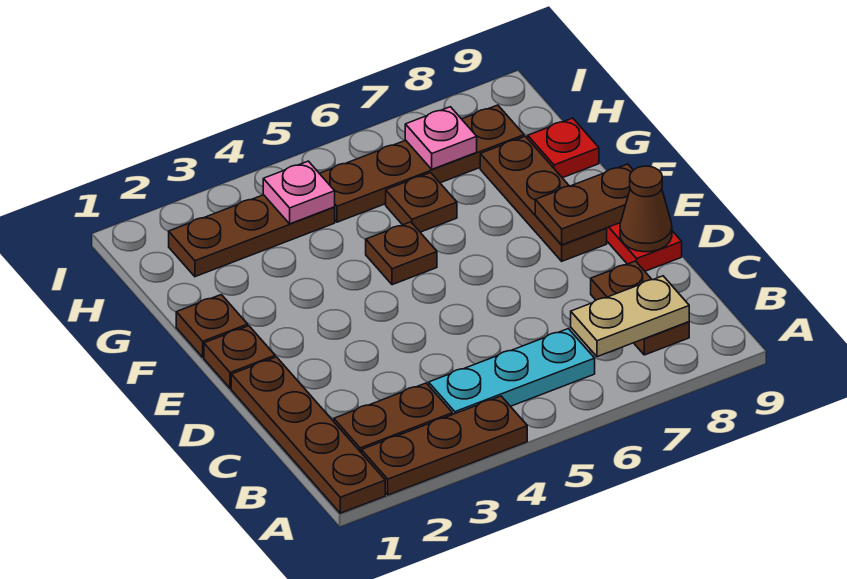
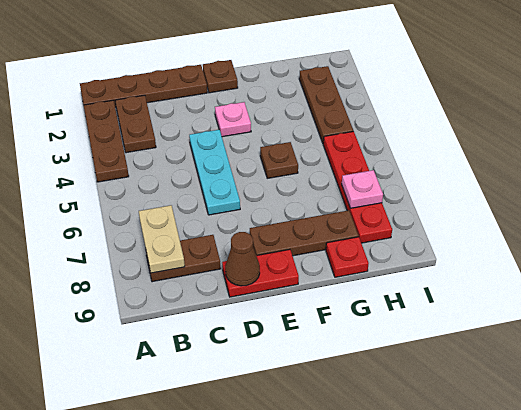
cyan plate B4:B6 level 1 -> cyan plate D4:D6 level 1
brown plate E8:E9 level 2 -> none
brown plate F1 level 1 -> none
brown plate G6 level 1 -> none
pink plate H4 level 2 -> pink plate E3 level 1
brown plate H5:H8 level 1 -> red plate H5:H8 level 1

